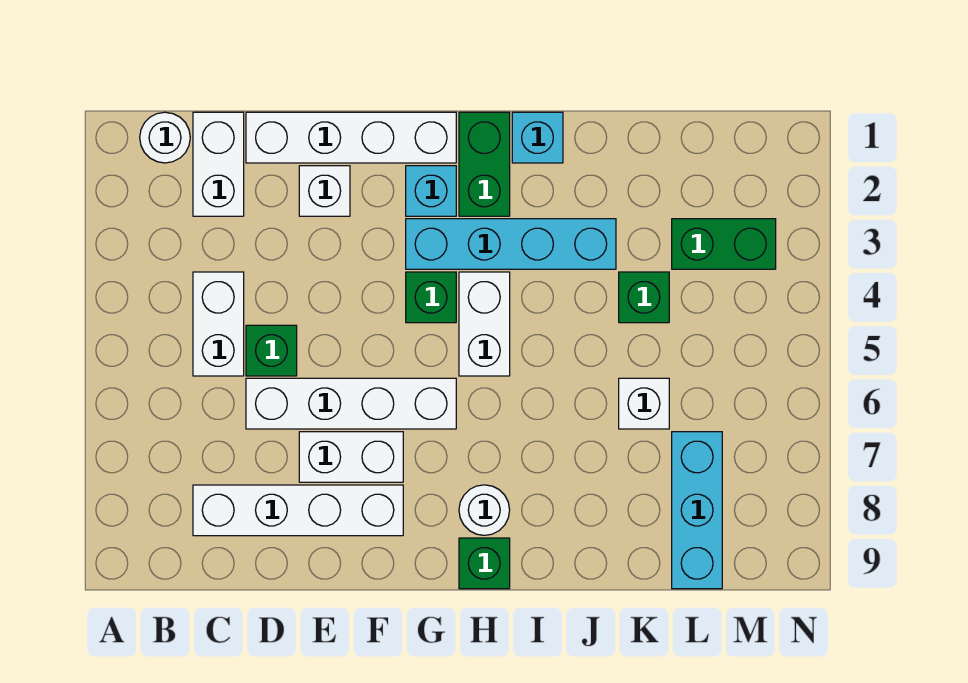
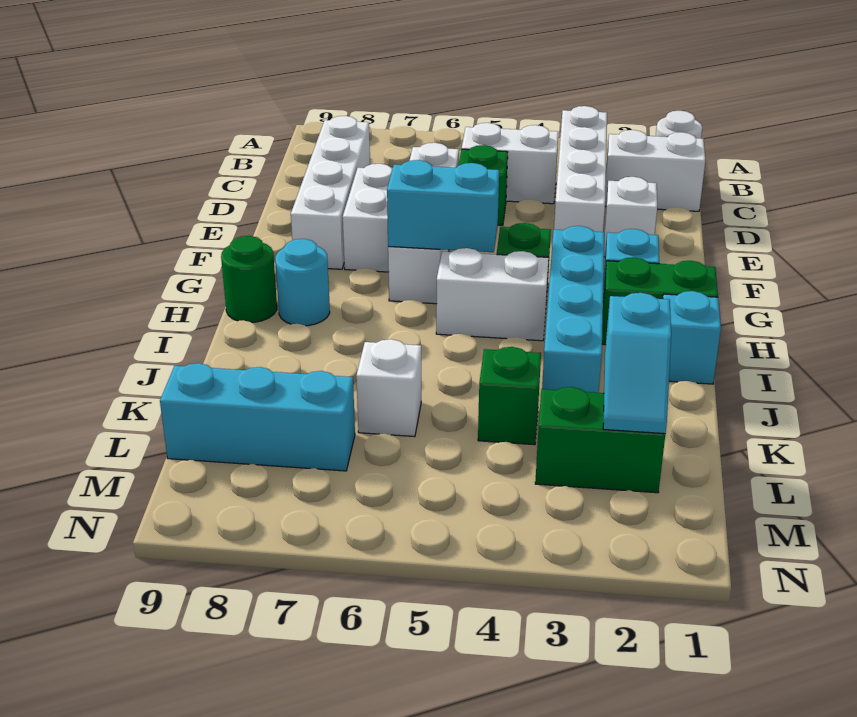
white brick D1:G1 level 1 -> white brick B3:E3 level 1
none -> cyan brick G5:G6 level 2
white round brick H8 level 1 -> cyan round brick H8 level 1
green brick H9 level 1 -> green round brick H9 level 1
none -> cyan slope K2:L2 level 2 top K
green brick L3:M3 level 1 -> green brick L2:L3 level 1

